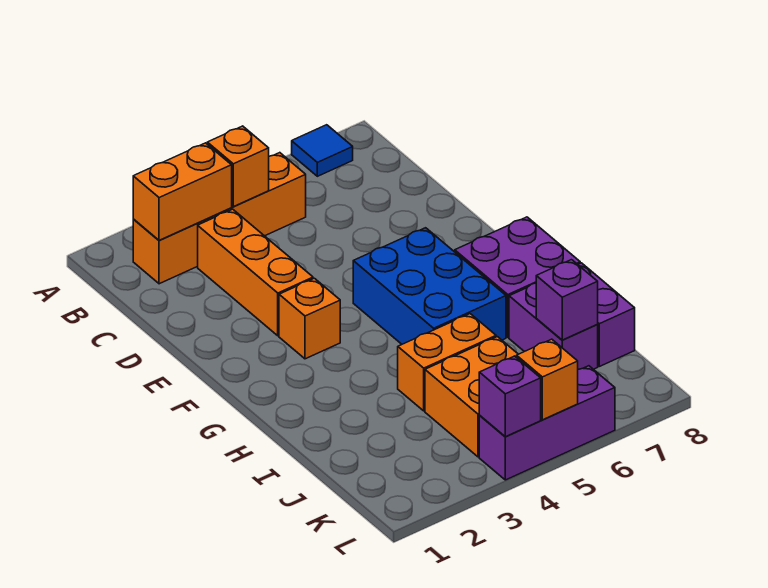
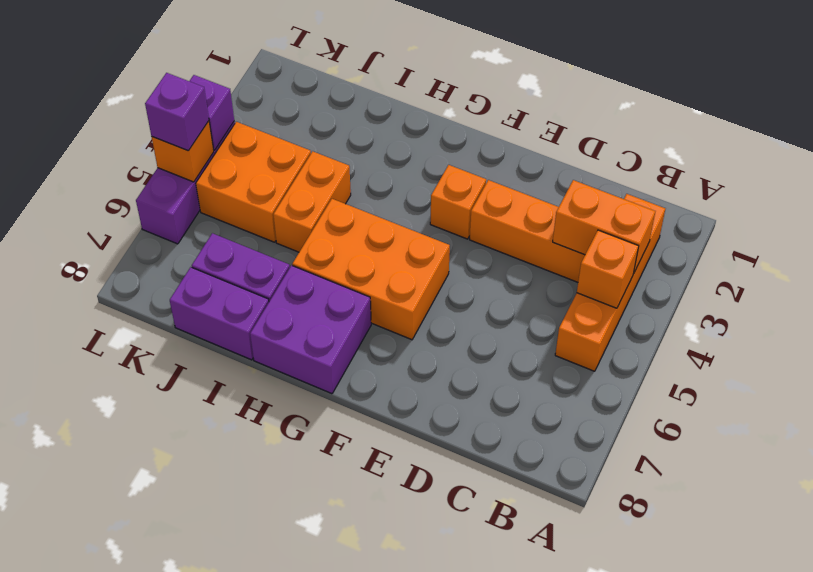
blue tile A7 level 1 -> none
orange brick B2:B3 level 2 -> orange brick B3:C3 level 2
blue brick F5:H6 level 1 -> orange brick F5:H6 level 1
purple brick J7 level 2 -> purple brick L5 level 3

